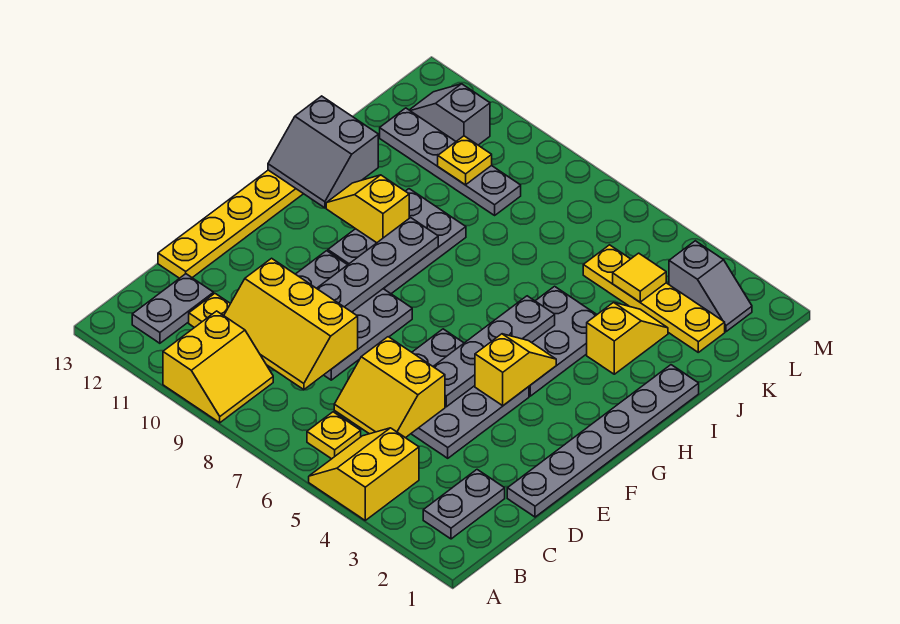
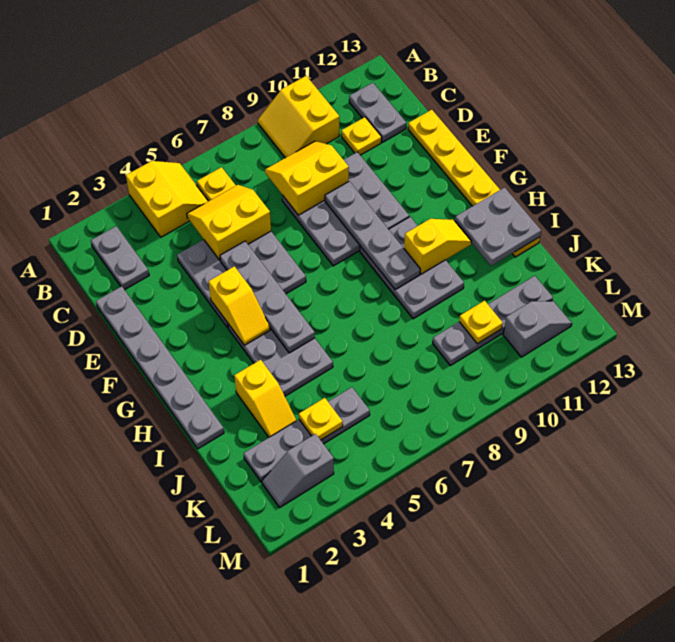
yellow slope C8:D10 level 2 top D -> yellow slope C8:D9 level 2 top D
grey slope H12:I13 level 2 top I -> grey plate H12:I13 level 2
yellow plate K2:K5 level 1 -> grey plate K2:K5 level 1
yellow tile K4 level 2 -> yellow plate K4 level 2

